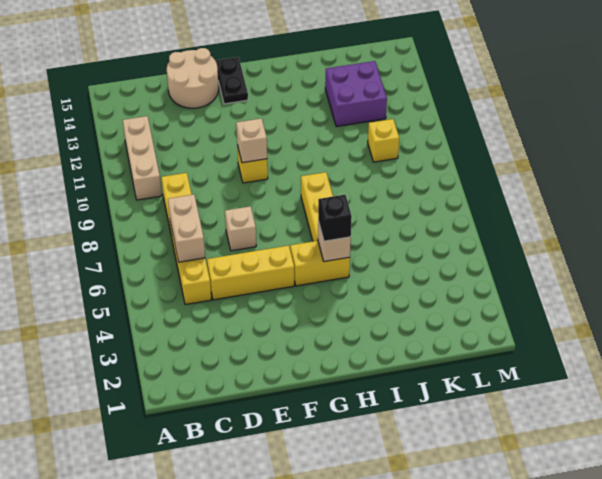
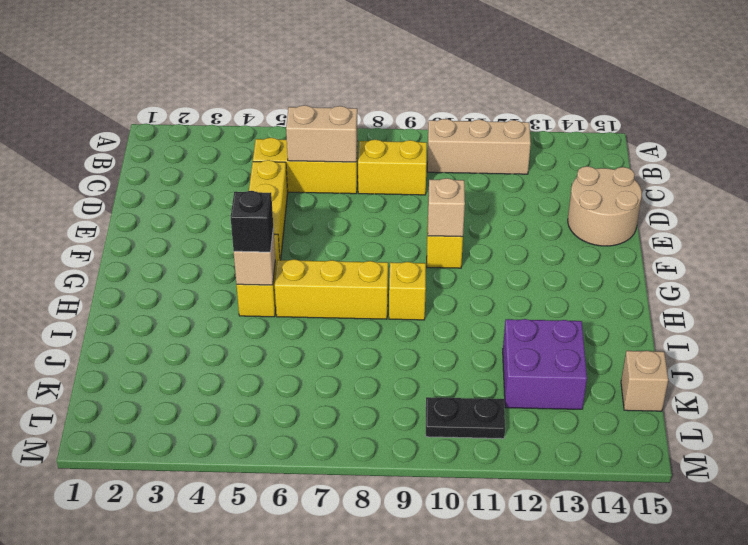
tan brick E7 level 1 -> tan brick K15 level 1
black plate F14:F15 level 1 -> black plate L10:L11 level 1
yellow brick K10 level 1 -> yellow brick H9 level 1

